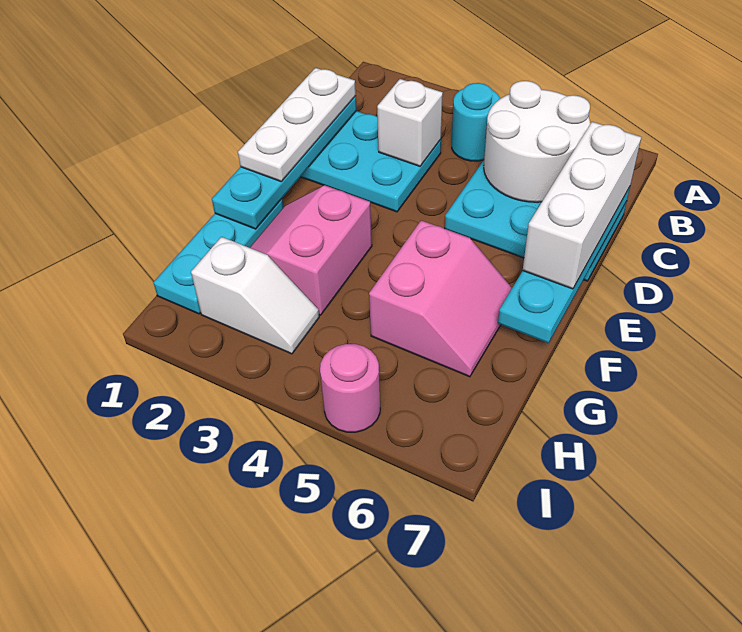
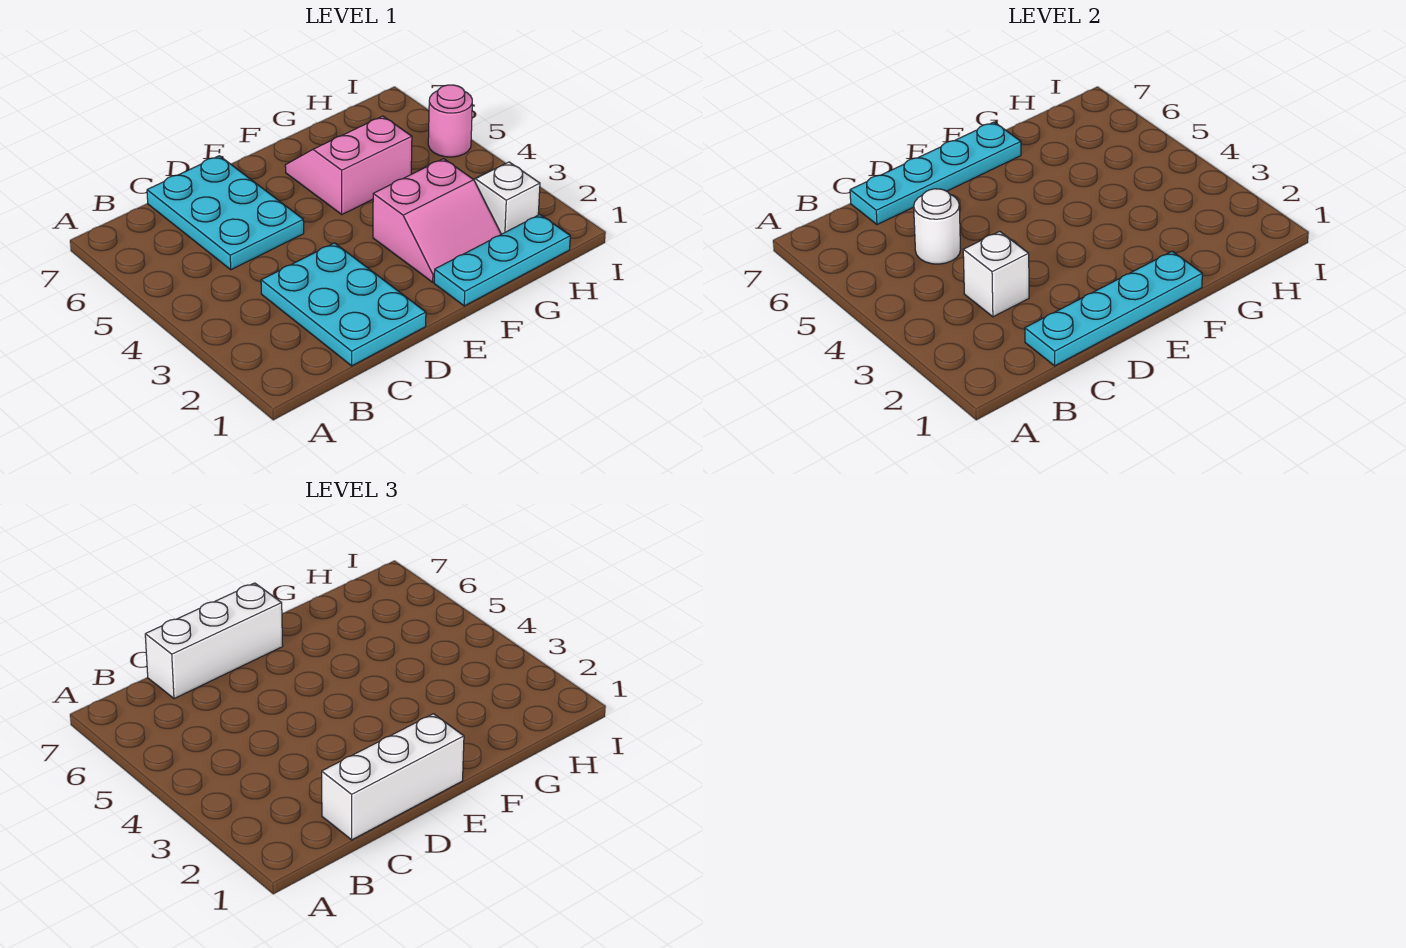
cyan round brick B4 level 1 -> none
white round brick B5:C6 level 2 -> white round brick C5 level 2
white plate C1:E1 level 3 -> white brick C1:E1 level 3

